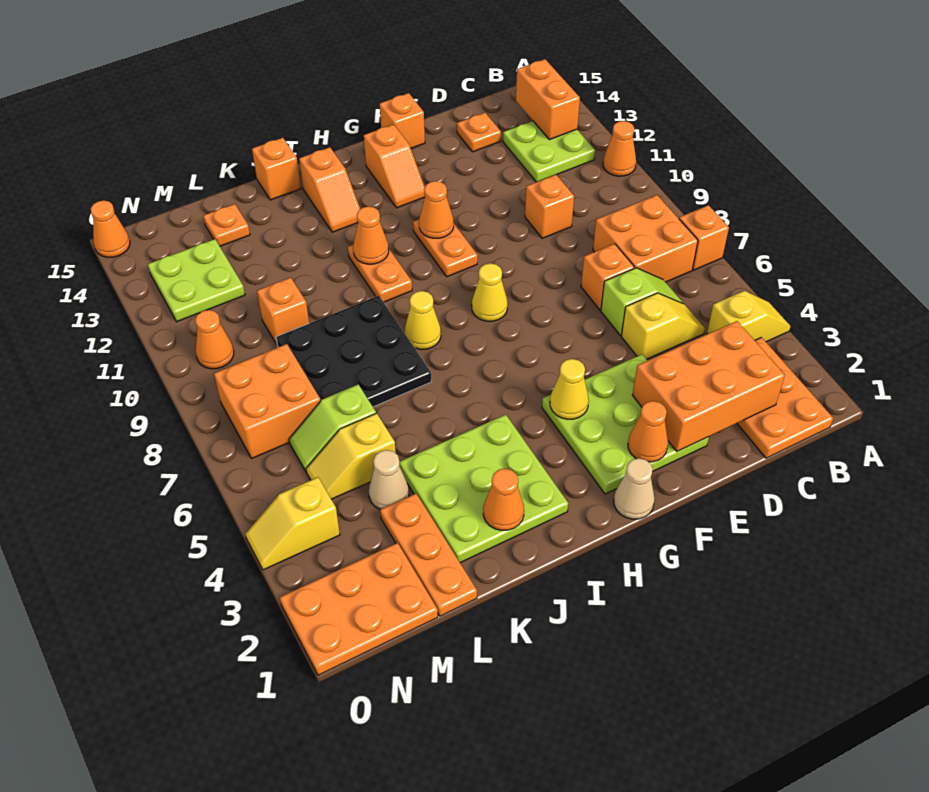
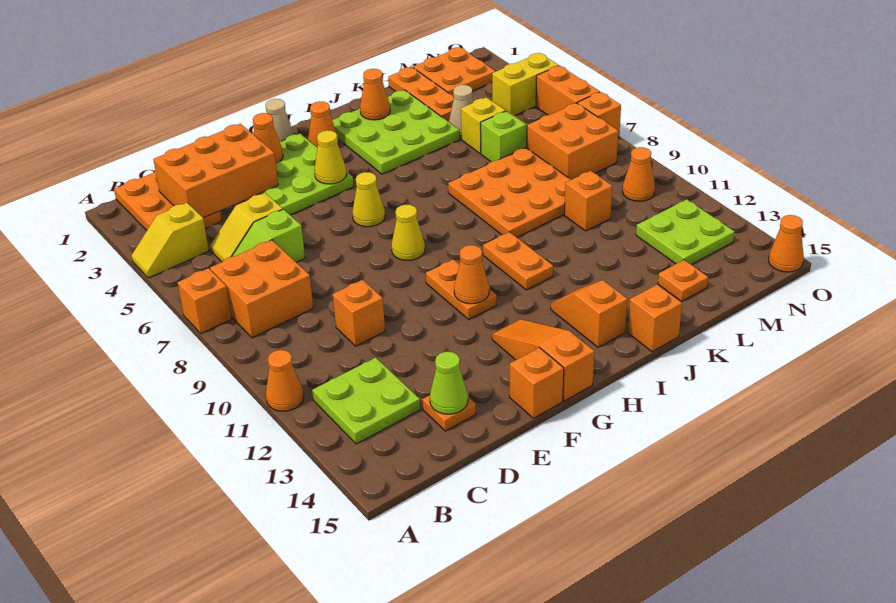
orange brick B13:B14 level 2 -> orange brick O5:O6 level 1
orange brick D7 level 1 -> orange brick O7 level 1
none -> lime cone D14 level 2
orange slope G13:G14 level 1 top 14 -> orange slope G13:G15 level 1 top 15
yellow cone I8 level 1 -> yellow cone G6 level 1
orange cone I11 level 2 -> orange cone H2 level 1
black plate J7:L9 level 1 -> orange plate J7:L9 level 1
orange plate M1:O2 level 1 -> orange plate M1:N2 level 1
yellow slope N4:O4 level 1 top N -> yellow brick N4:O4 level 1

